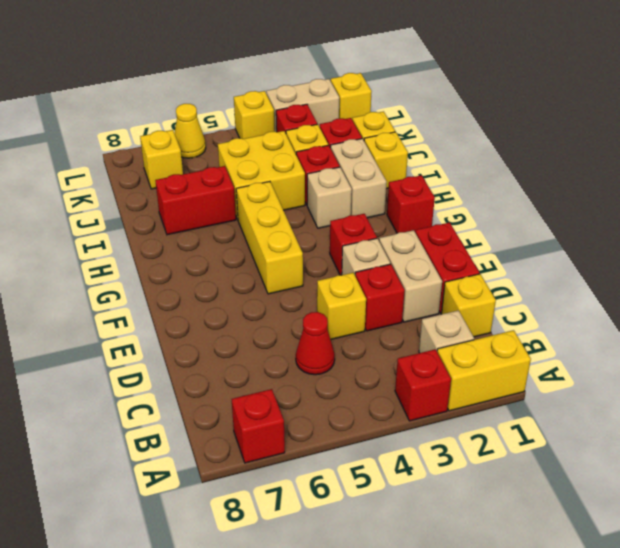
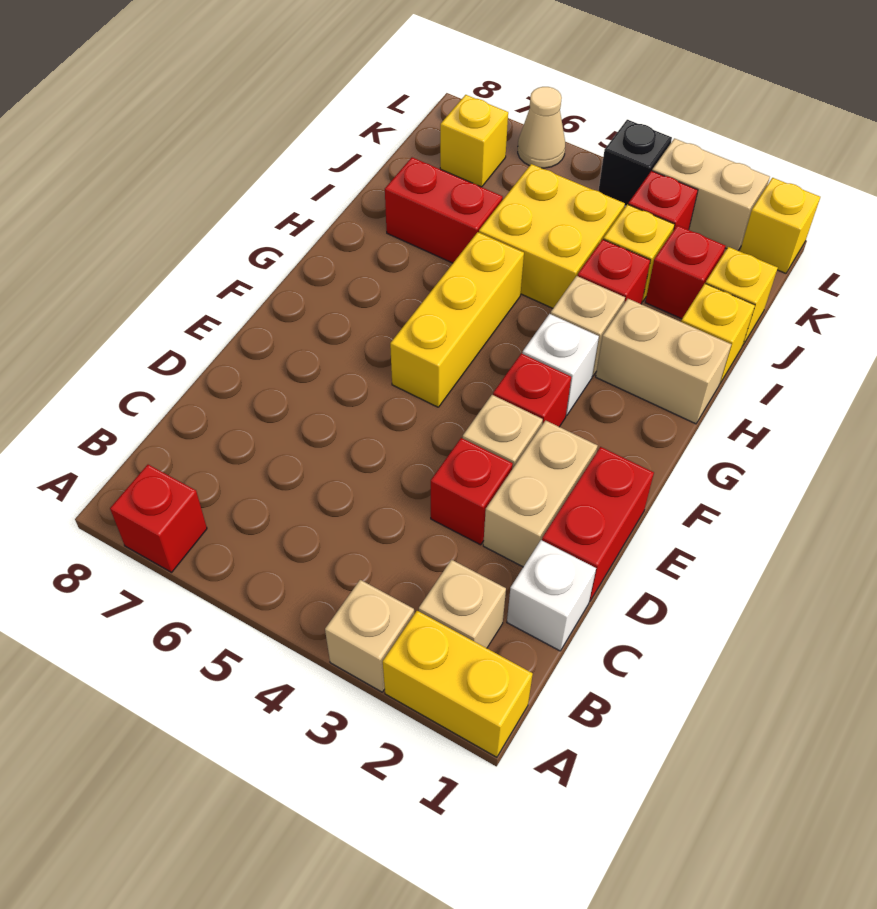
red brick A3 level 1 -> tan brick A3 level 1
yellow brick C1 level 1 -> white brick C1 level 1
red cone C5 level 1 -> none
yellow brick D4 level 1 -> none
red brick G1 level 1 -> none
none -> white brick G3 level 1
tan brick H2:I2 level 1 -> tan brick H1:H2 level 1
yellow brick L4 level 1 -> black brick L4 level 1
yellow cone L6 level 1 -> tan cone L6 level 1

